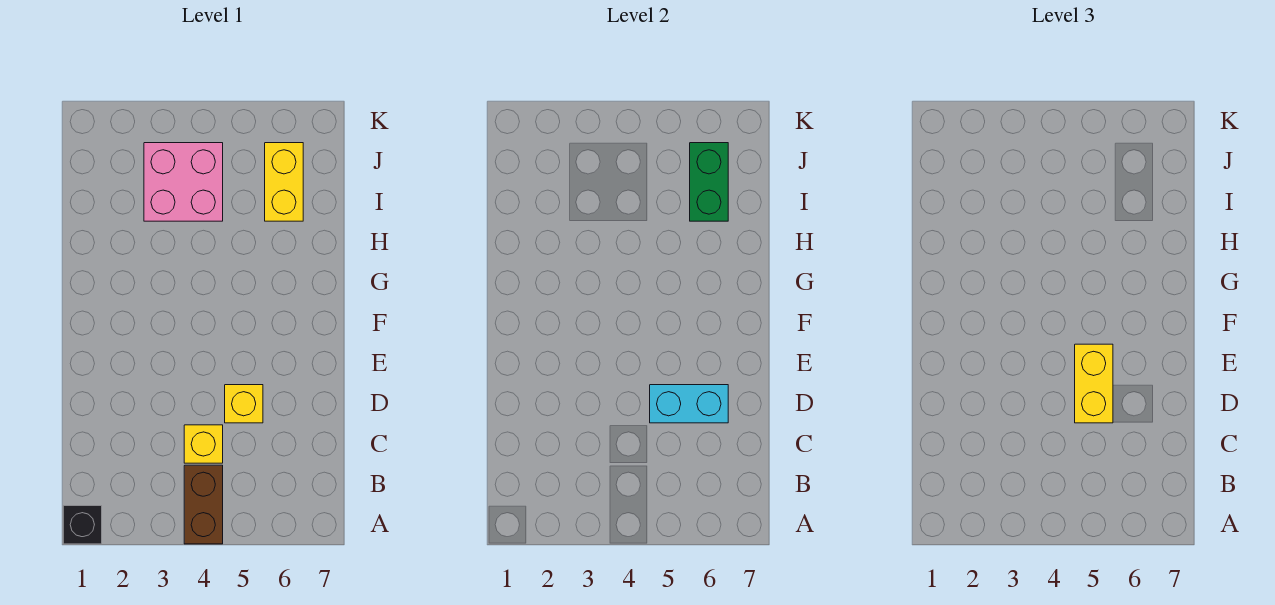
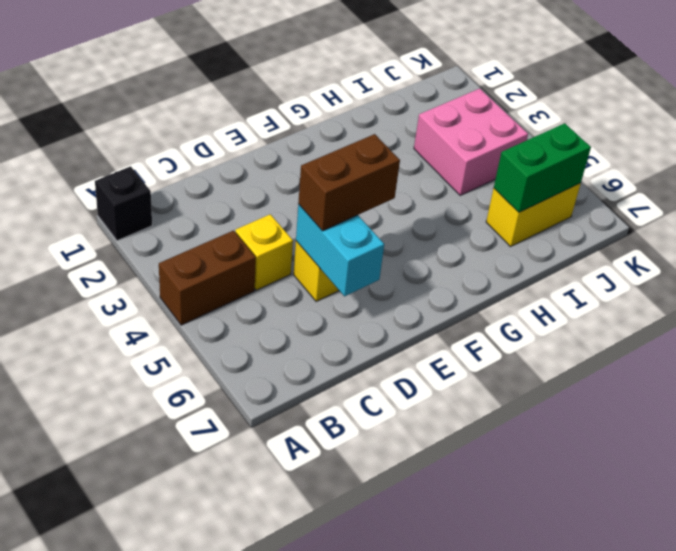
yellow brick D5:E5 level 3 -> brown brick D5:E5 level 3

